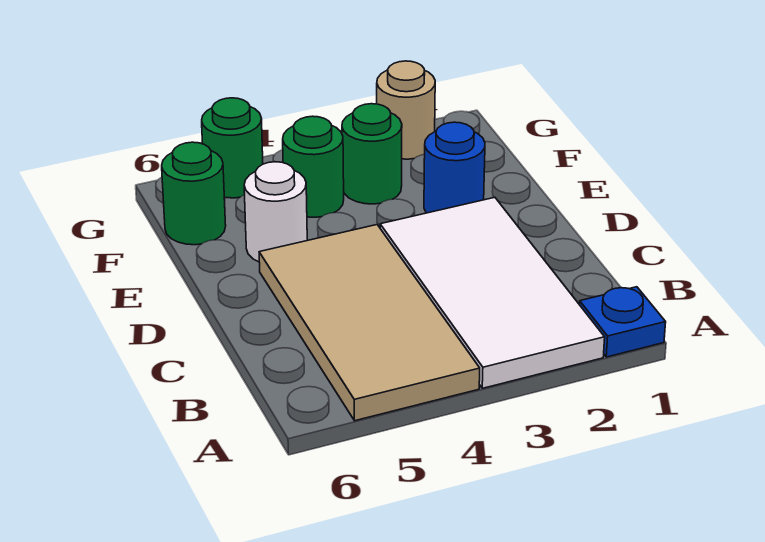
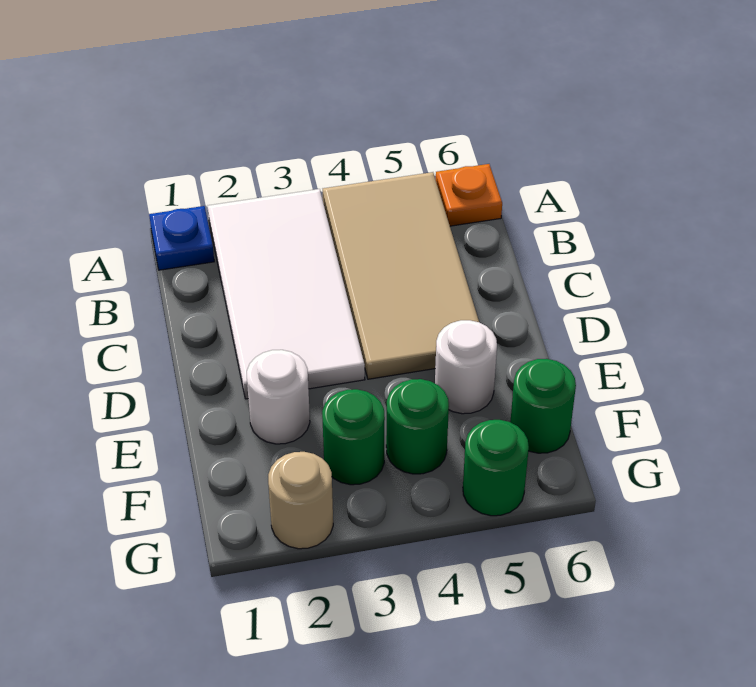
none -> orange plate A6 level 1
blue round brick E2 level 1 -> white round brick E2 level 1

